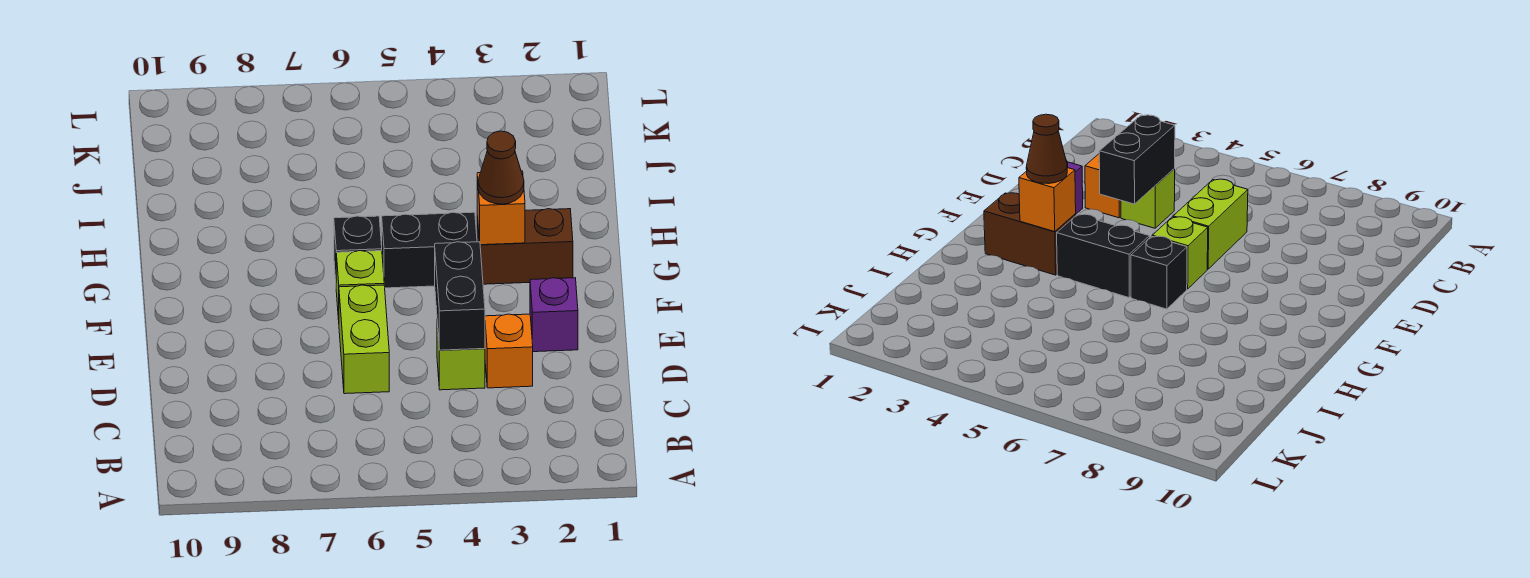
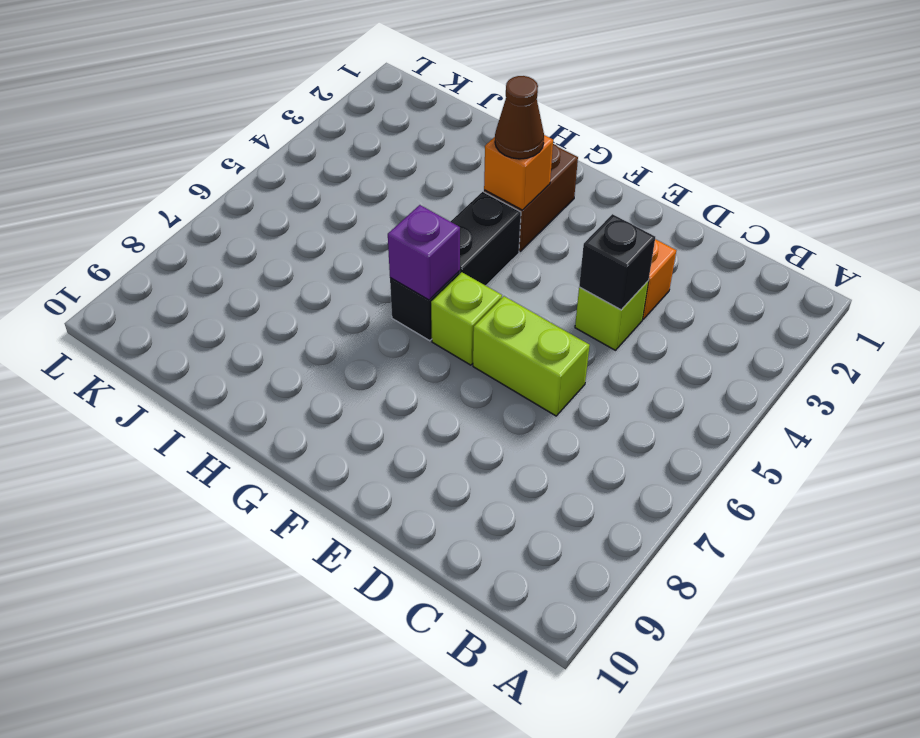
black brick D4:E4 level 2 -> black brick D4 level 2
purple brick E2 level 1 -> purple brick G6 level 2

